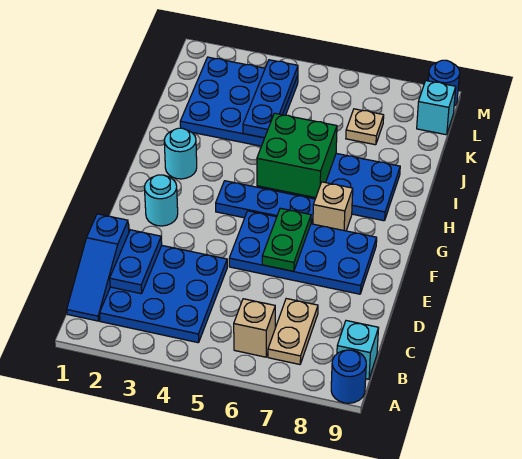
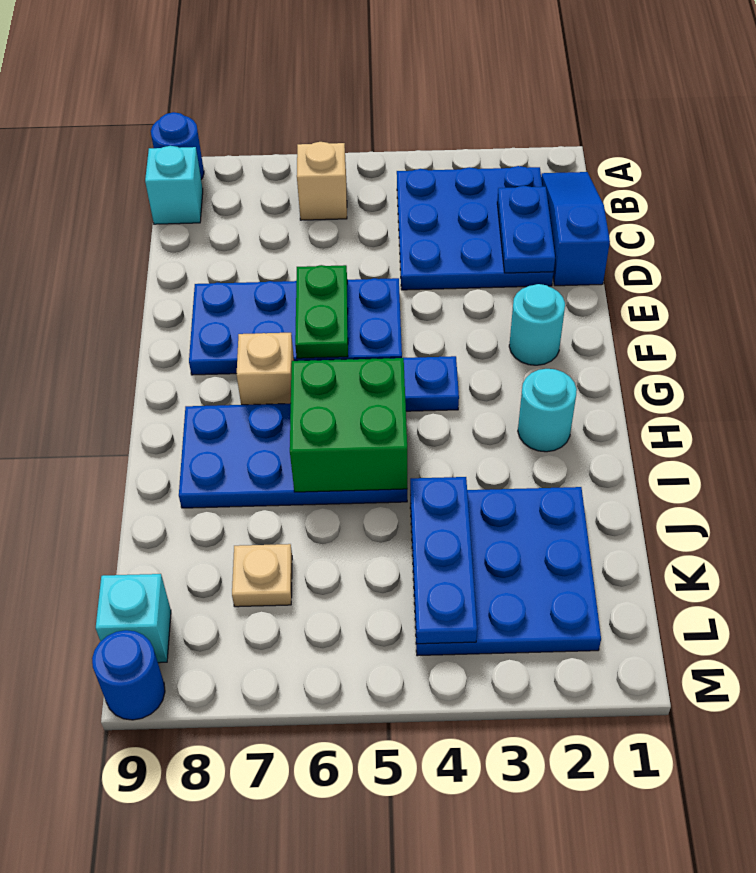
tan plate B7:C7 level 1 -> none

